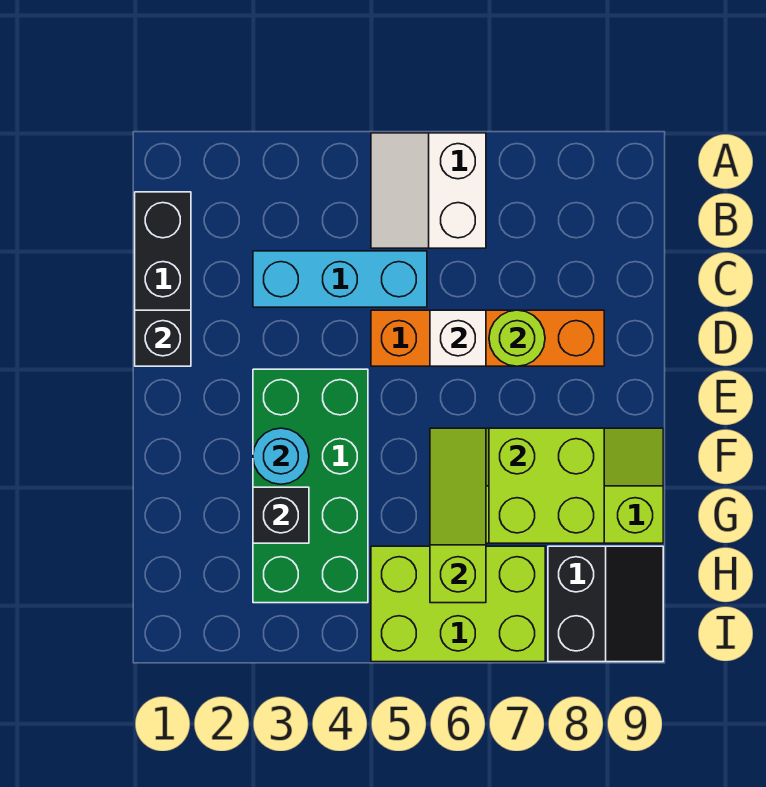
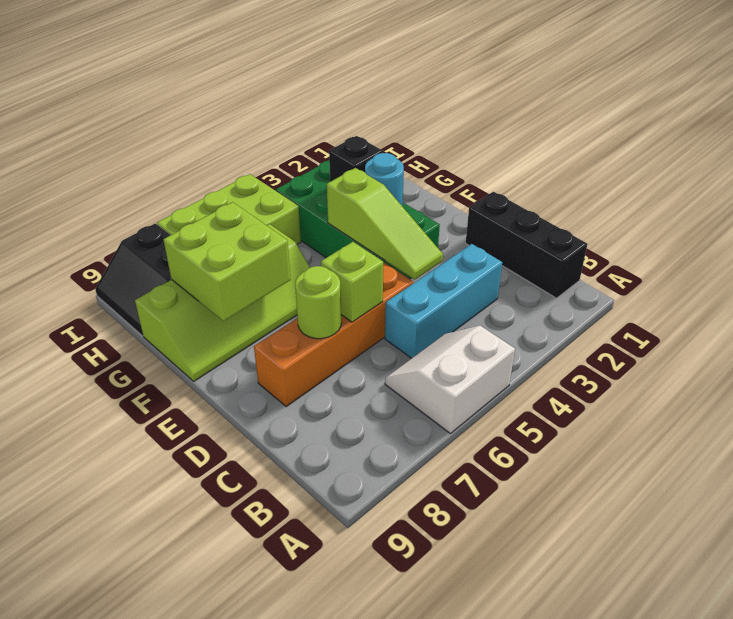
white slope A5:B6 level 1 top 6 -> white slope A5:B6 level 1 top A
black brick D1 level 2 -> none
white brick D6 level 2 -> lime brick D6 level 2
lime slope F6:H6 level 2 top H -> lime slope D4:F4 level 2 top F

